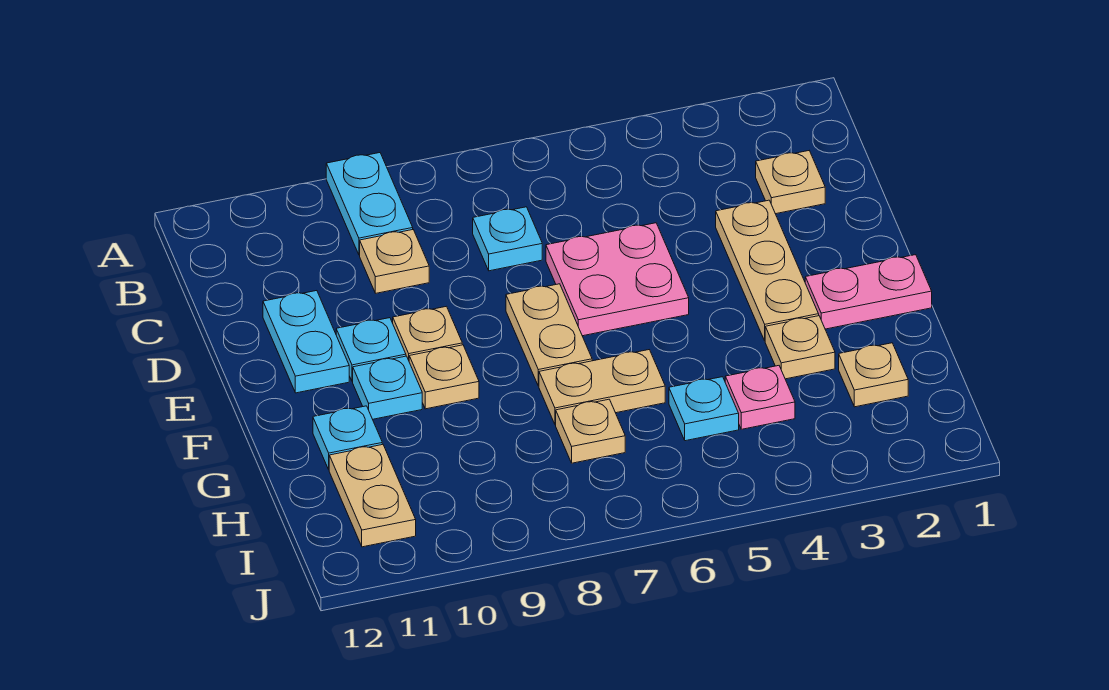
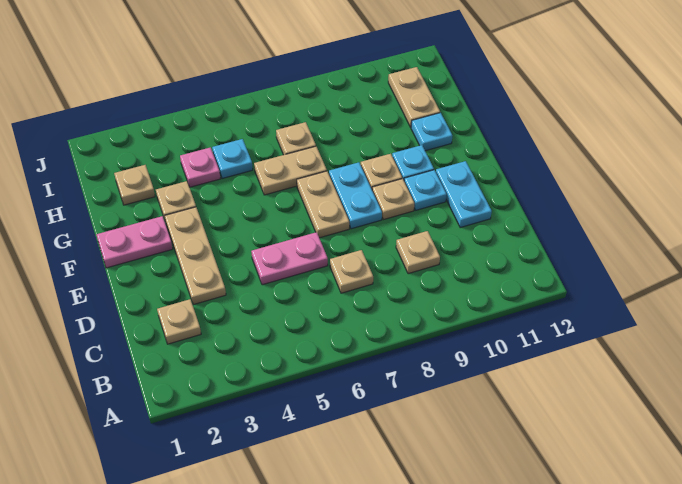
cyan plate A9:B9 level 1 -> cyan plate E8:F8 level 1
cyan plate C7 level 1 -> tan plate C7 level 1
pink plate D5:E6 level 1 -> pink plate D5:D6 level 1

